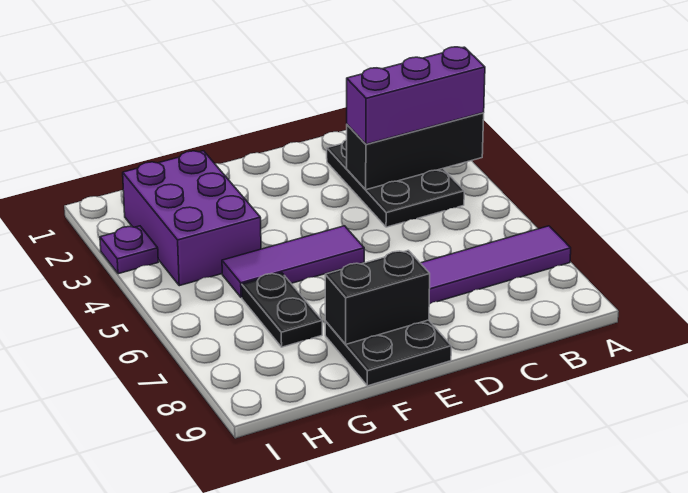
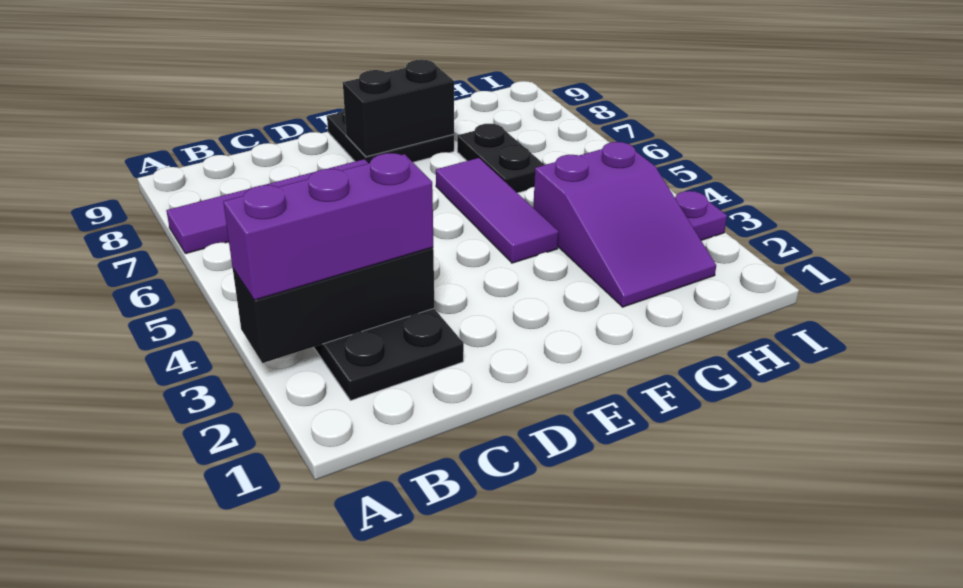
purple tile E5:G5 level 1 -> purple tile F4:F6 level 1
purple brick G2:H4 level 1 -> purple slope G2:H4 level 1 top 4

